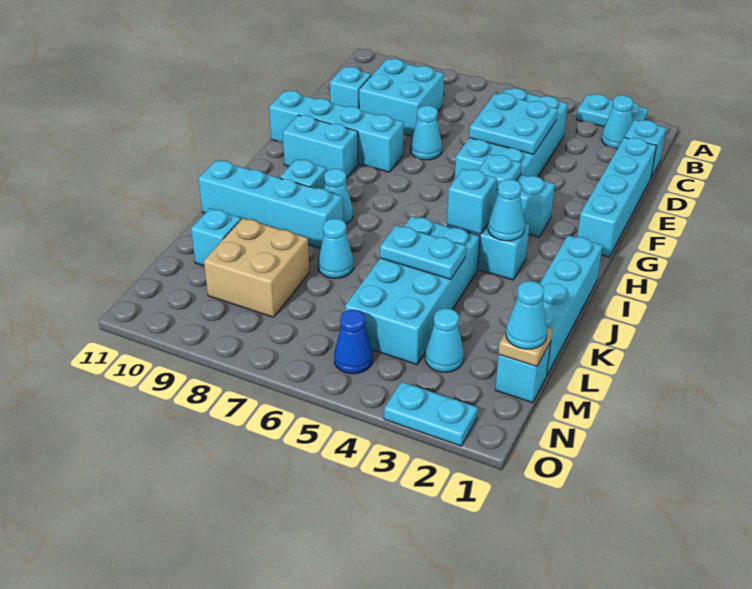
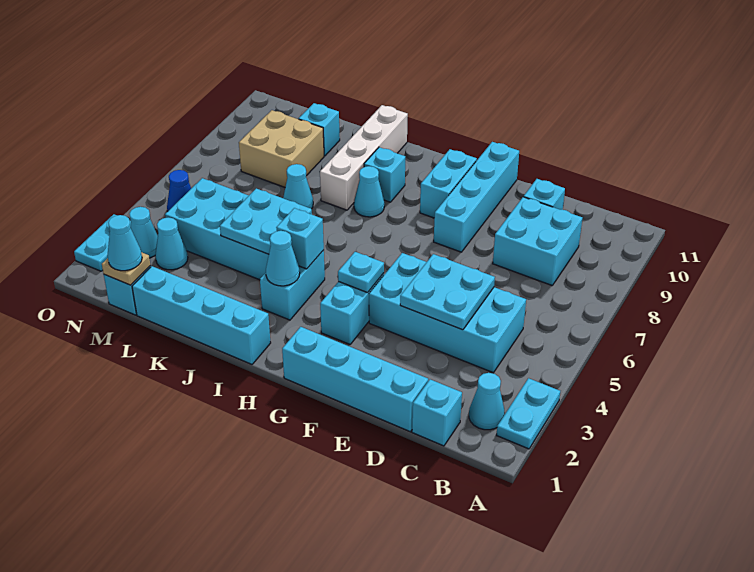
cyan cone E7 level 1 -> cyan cone N3 level 1
cyan brick J8:J11 level 1 -> white brick J8:J11 level 1
cyan plate K4:K5 level 2 -> cyan plate J4:K5 level 2

